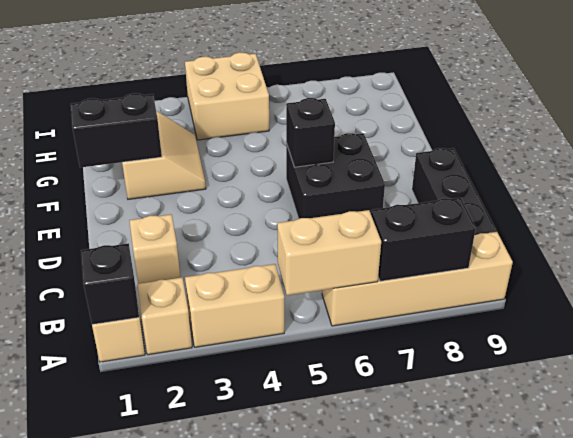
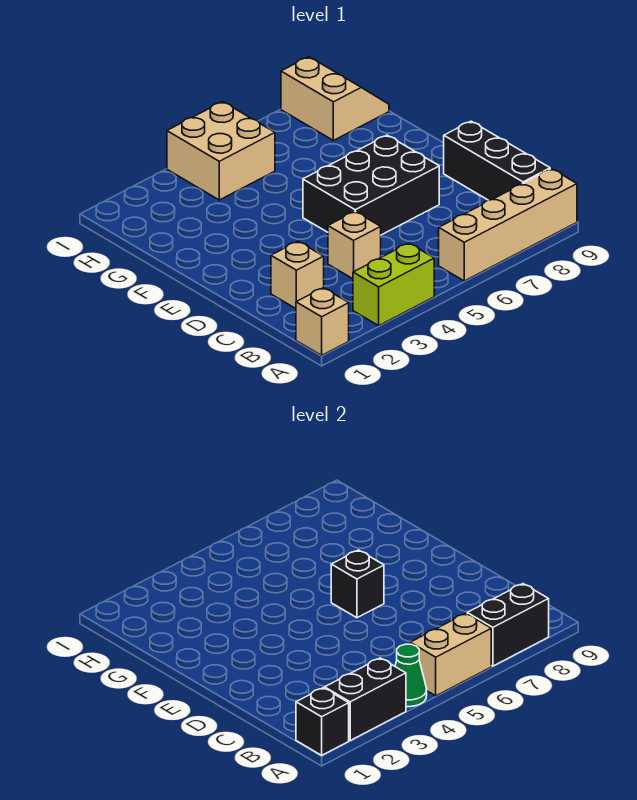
tan brick A2 level 1 -> tan brick C4 level 1
tan brick A3:A4 level 1 -> lime brick A3:A4 level 1
none -> green cone A4 level 2
black brick D6:E7 level 1 -> black brick D5:E7 level 1
black brick F1:F2 level 2 -> black brick A2:A3 level 2
tan slope F2:G3 level 1 top 2 -> tan slope H8:I9 level 1 top 8

